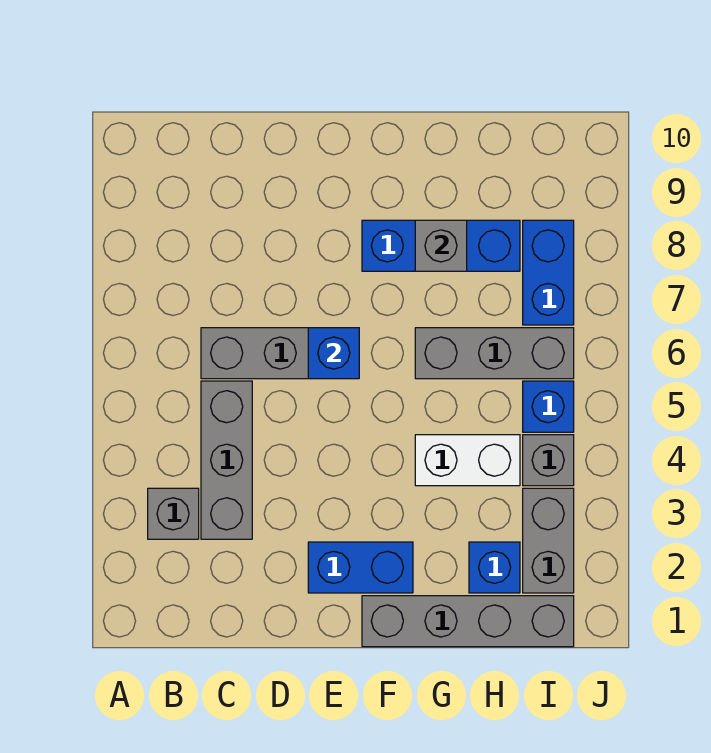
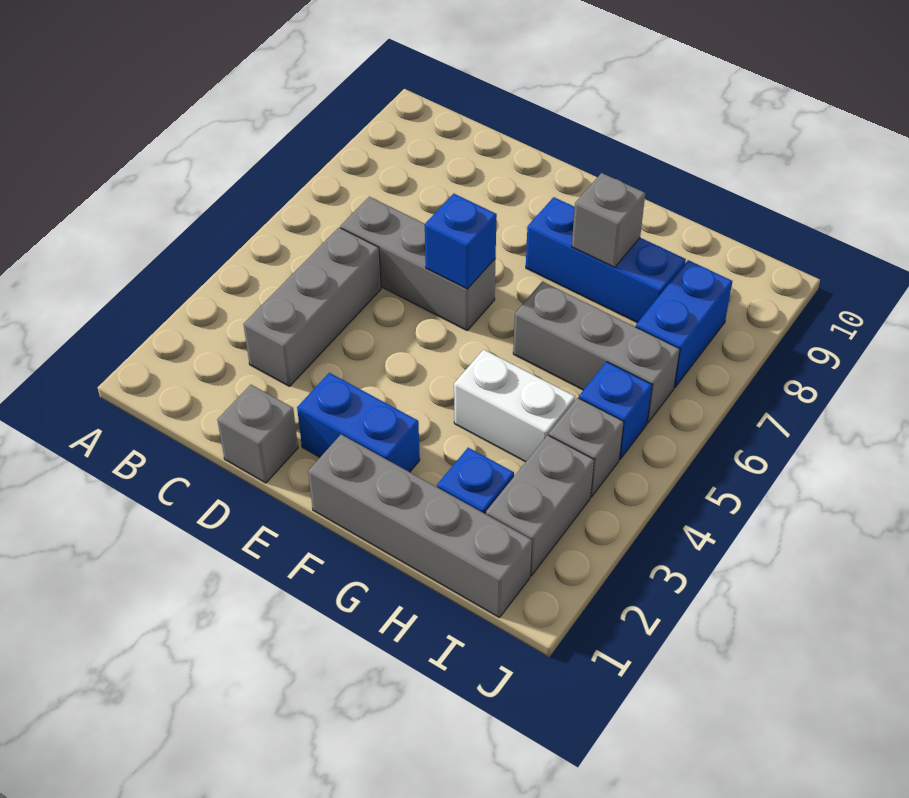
grey brick B3 level 1 -> grey brick D1 level 1

